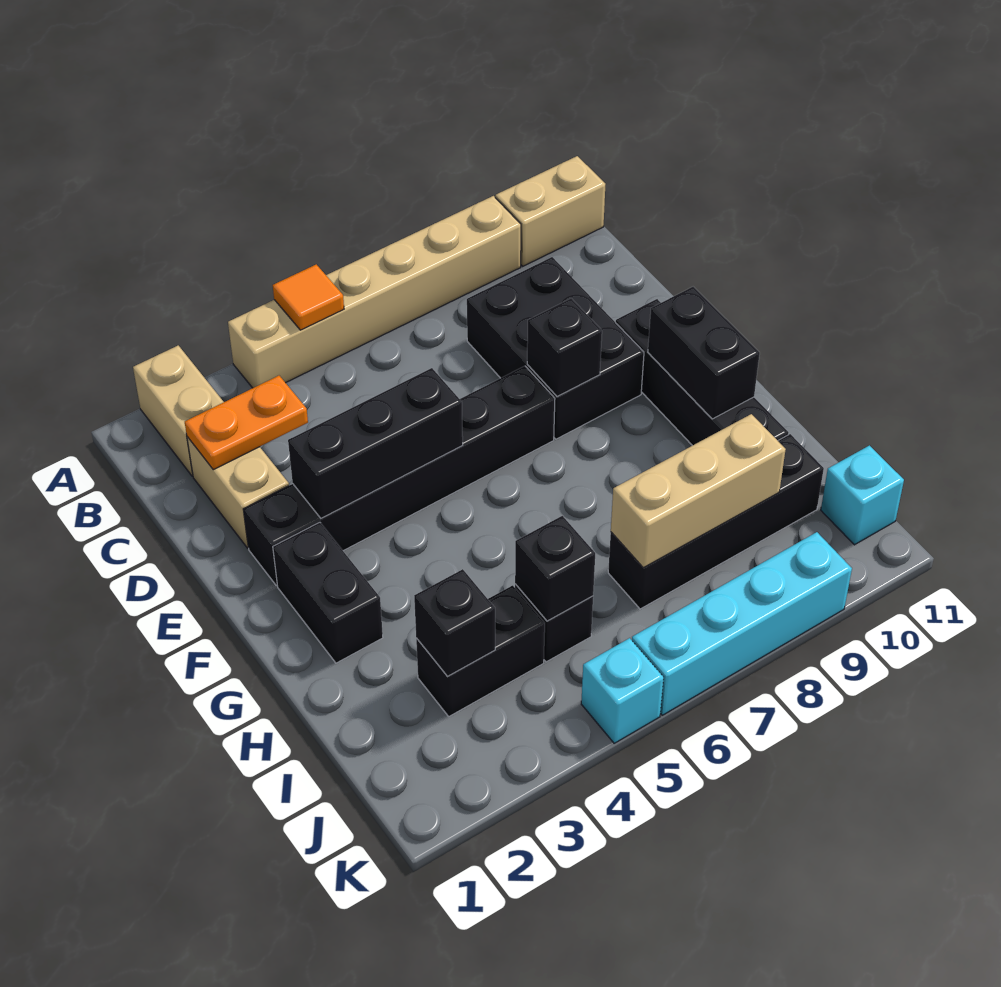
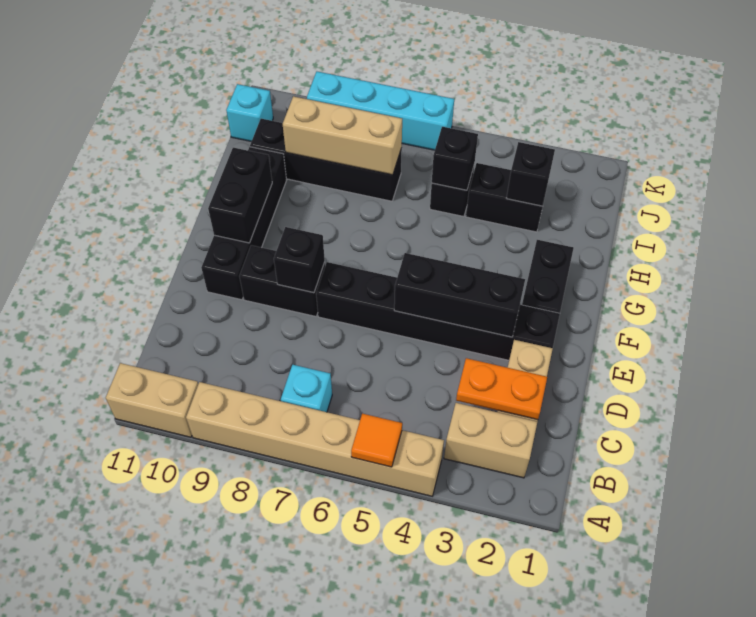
tan brick A2:B2 level 1 -> tan brick B2:B3 level 1
black brick C8:E9 level 1 -> black brick E8:E9 level 1
cyan brick K5 level 1 -> cyan brick B7 level 1

